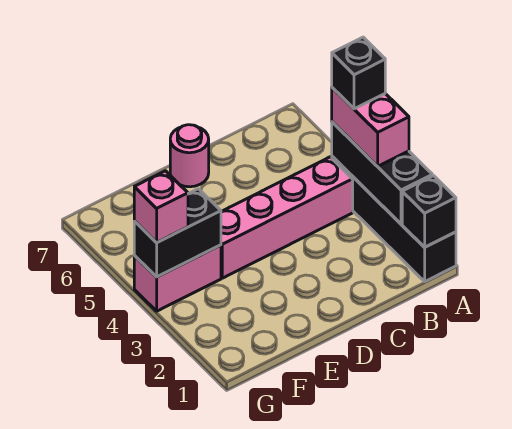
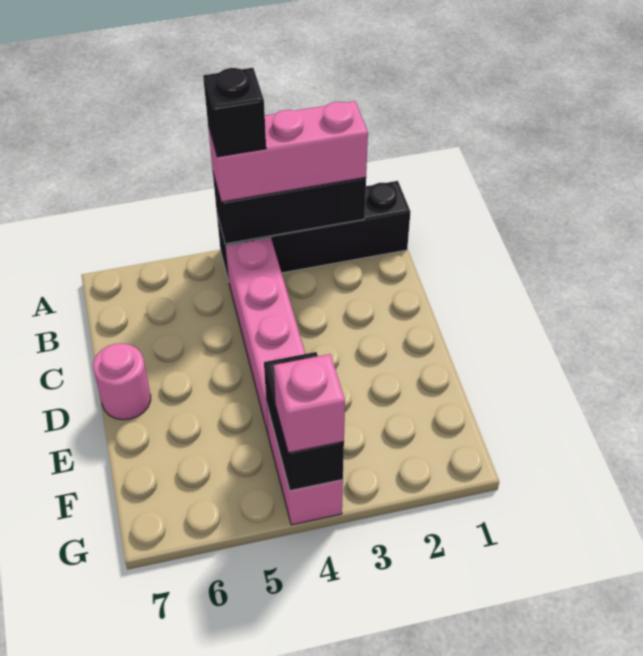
black brick A1 level 2 -> none
pink brick A3:A4 level 3 -> pink brick A2:A4 level 3

